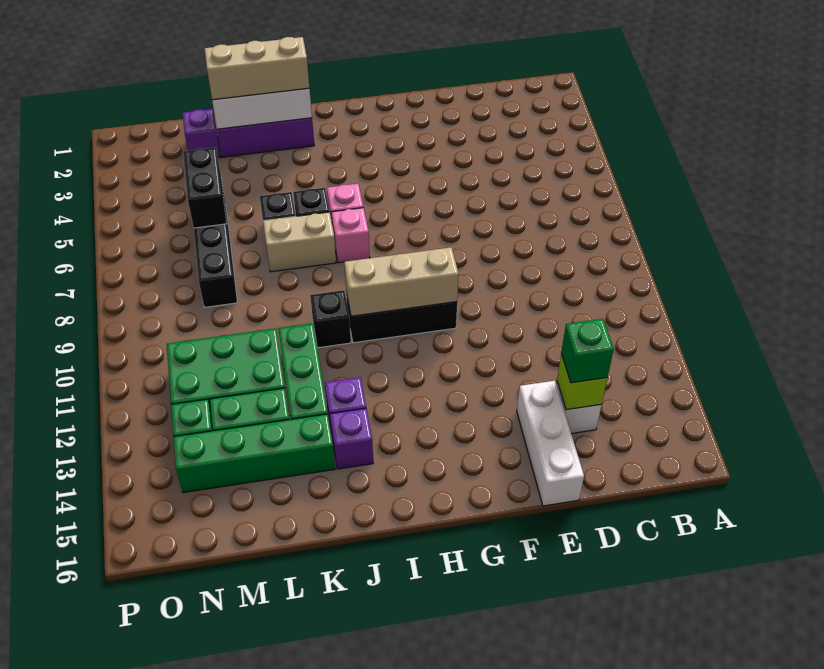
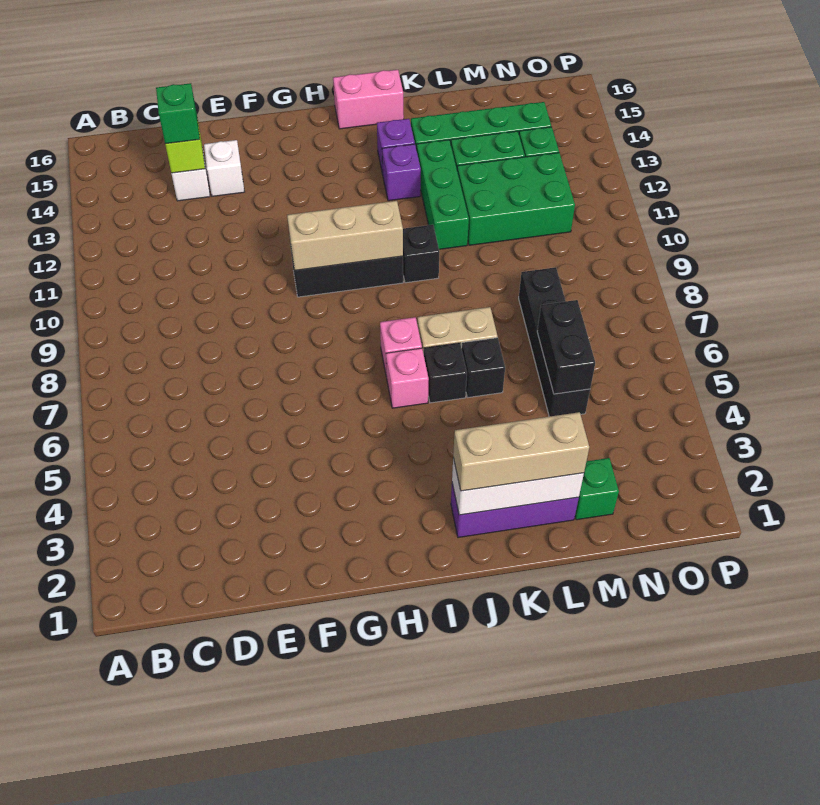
white brick E14:E16 level 1 -> white brick E14 level 1
none -> pink brick I16:J16 level 1
purple brick M2 level 1 -> green brick M2 level 1

